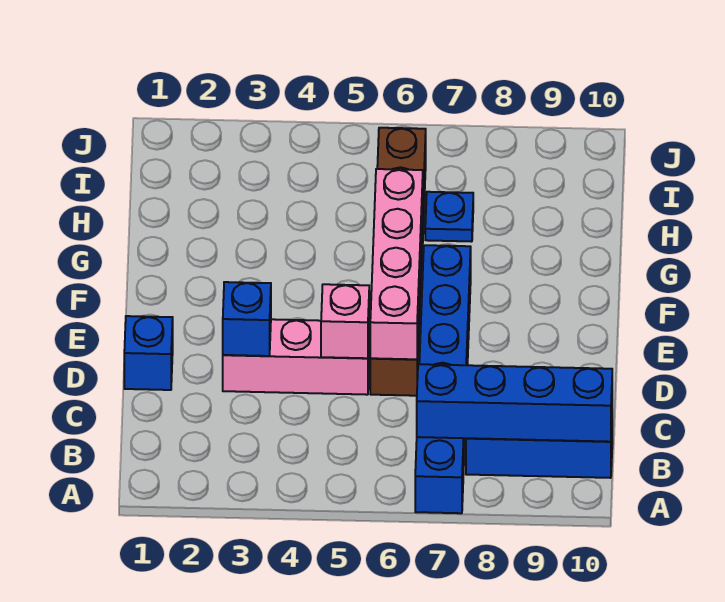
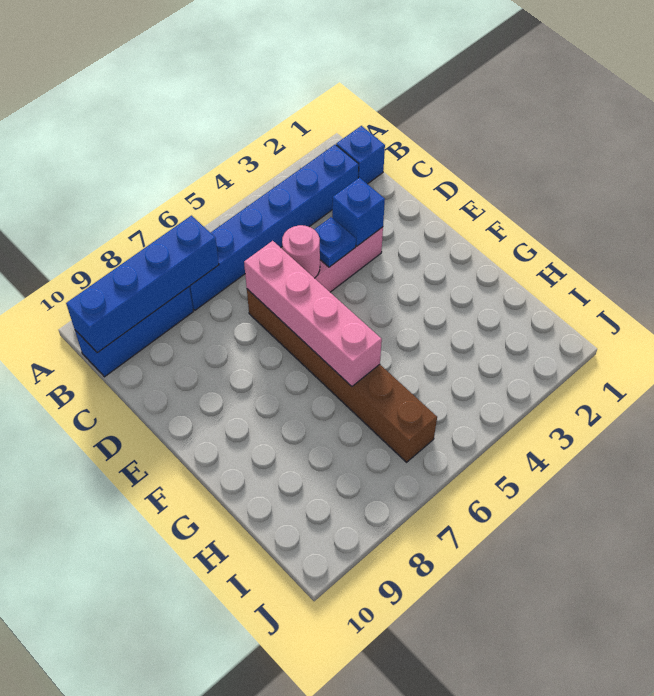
blue brick A7:F7 level 1 -> blue brick B2:B7 level 1
blue brick D1 level 1 -> blue brick B1 level 1
pink brick D5 level 2 -> pink round brick D5 level 2
blue plate H7 level 1 -> blue plate D4 level 2

